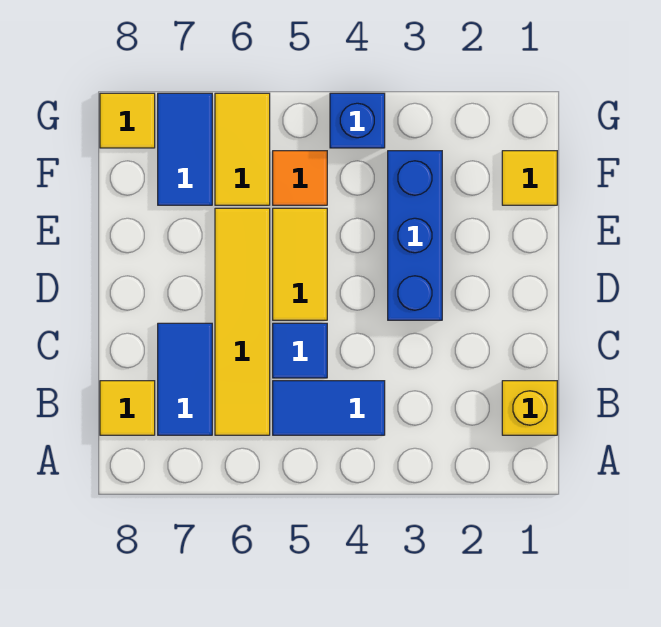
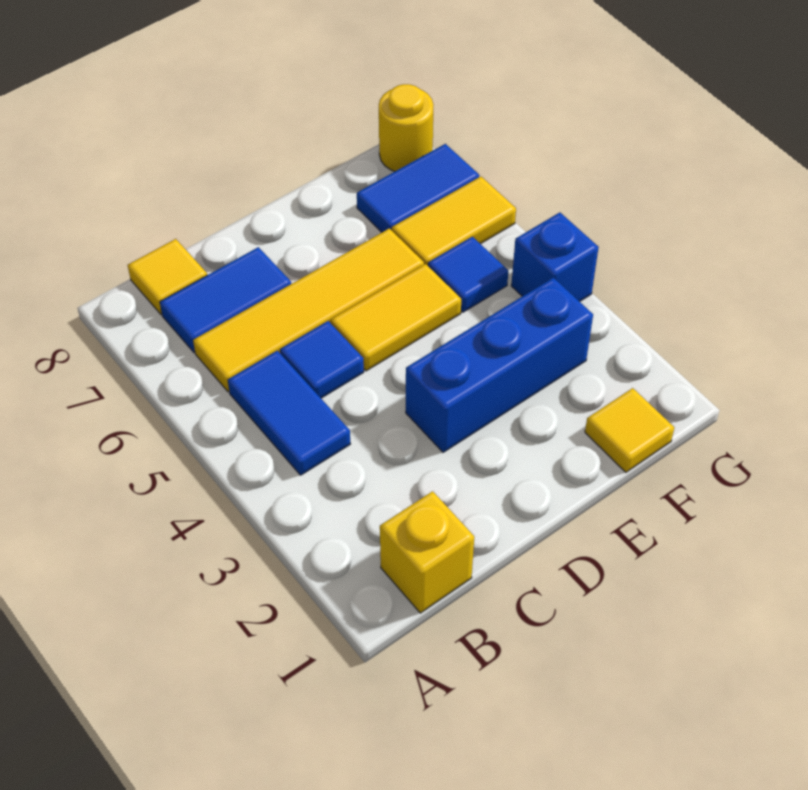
orange tile F5 level 1 -> blue tile F5 level 1
yellow tile G8 level 1 -> yellow round brick G8 level 1

